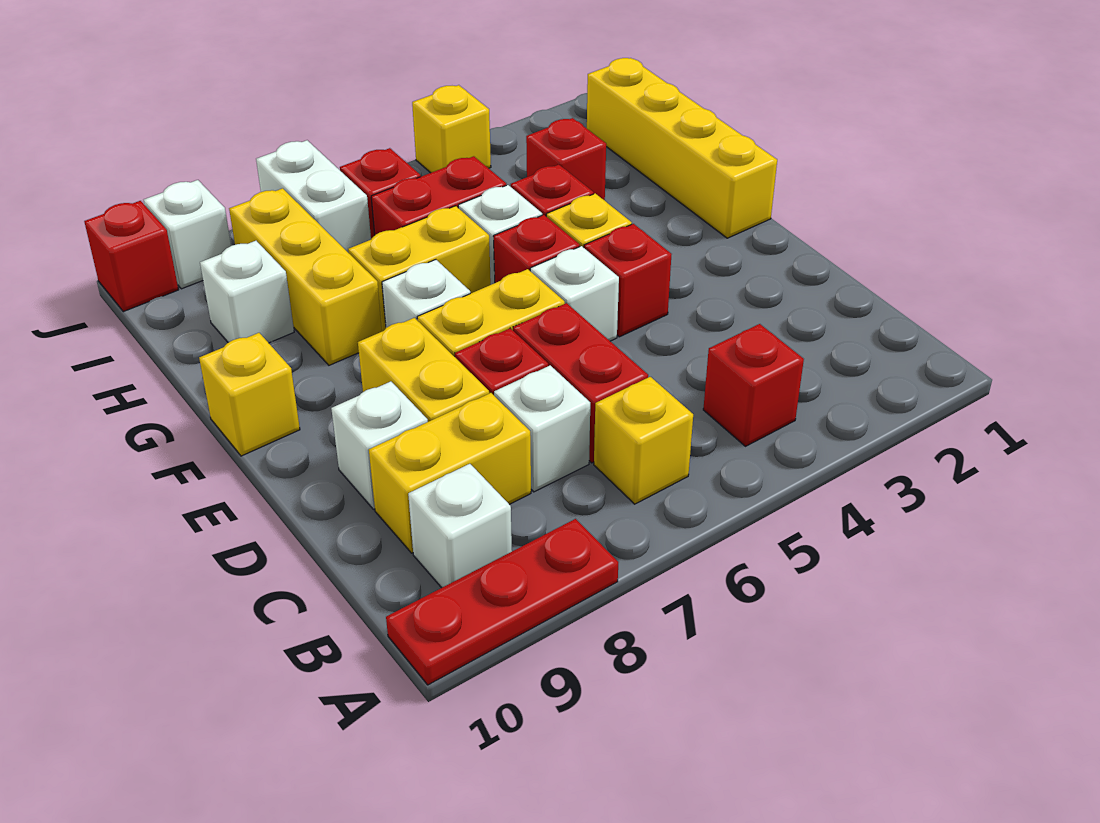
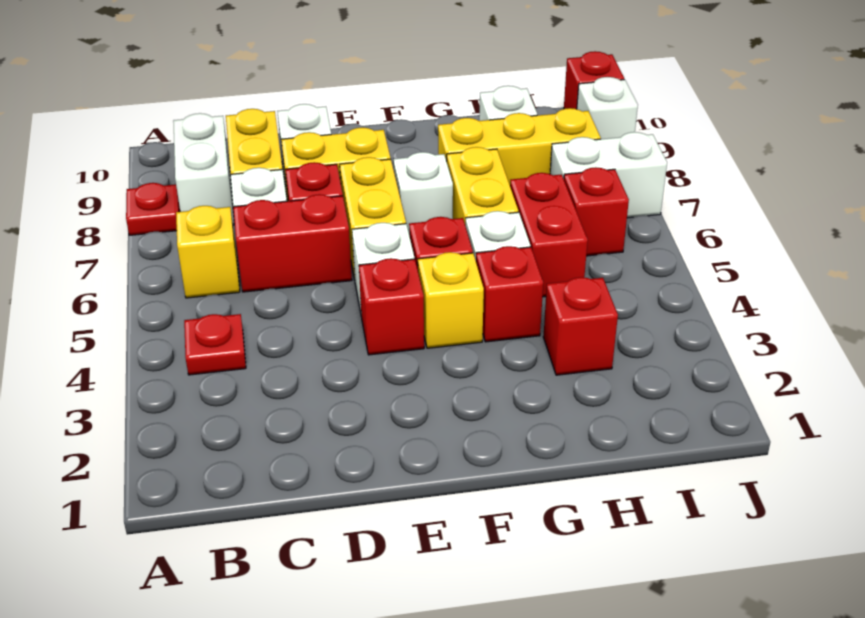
red plate A8:A10 level 1 -> red plate A8 level 1
red brick B4 level 1 -> red plate B4 level 1
white brick B9 level 1 -> white brick B8:B9 level 1
yellow brick F1:I1 level 1 -> none
yellow brick F10 level 1 -> none
yellow brick J4 level 1 -> none

